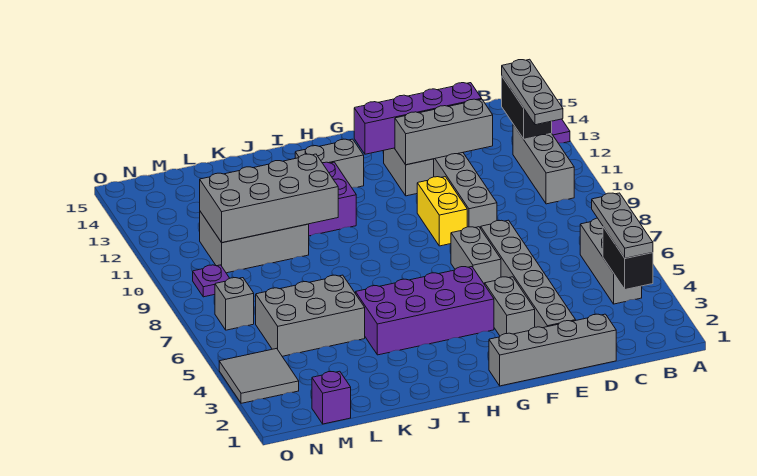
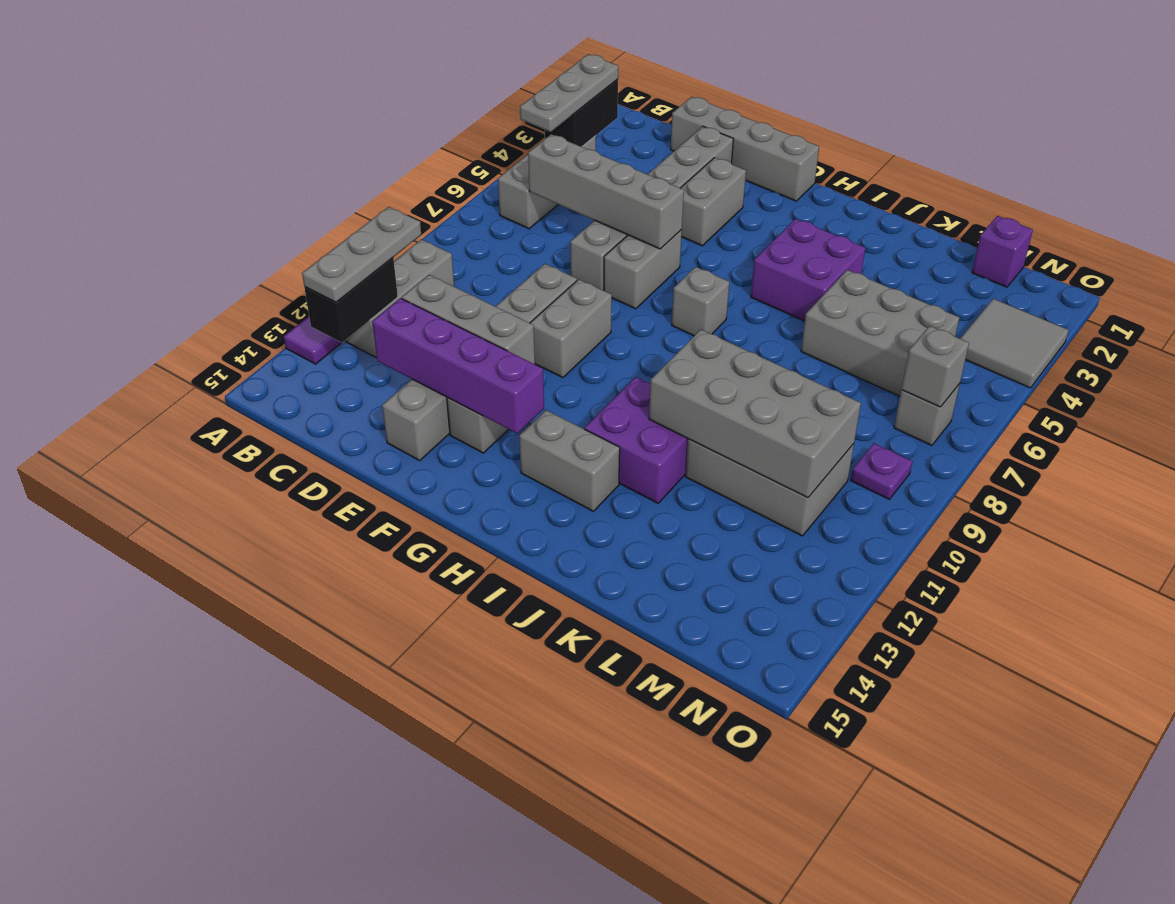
none -> grey brick C6:F6 level 2
yellow brick F9:F10 level 1 -> grey brick F9:F10 level 1
purple brick G4:J5 level 1 -> purple brick I4:J5 level 1
none -> grey brick H7 level 1
none -> grey brick N7 level 2

